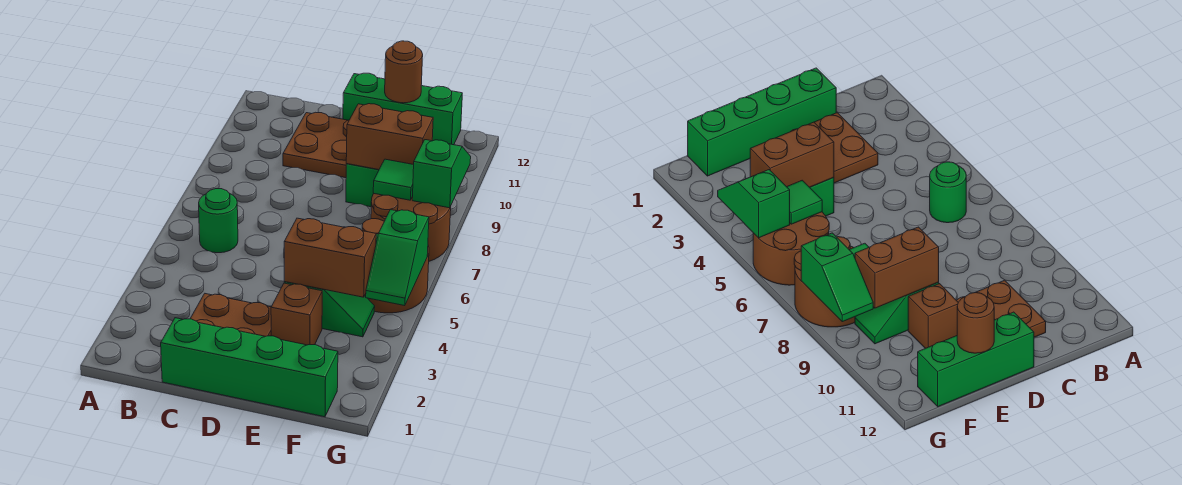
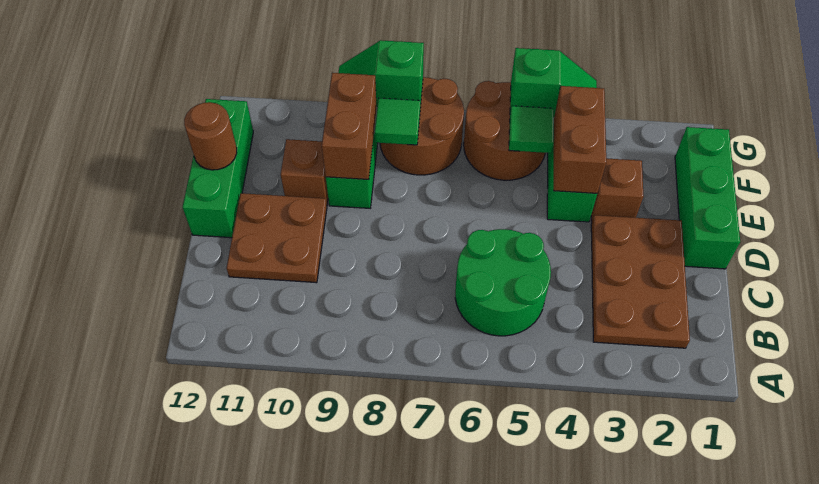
green round brick B6 level 1 -> green round brick B5:C6 level 1
green brick C1:F1 level 1 -> green brick D1:F1 level 1
brown plate C2:D3 level 1 -> brown plate B2:D3 level 1

